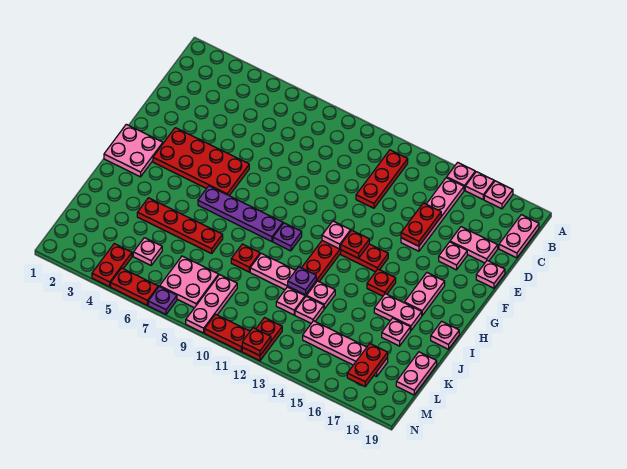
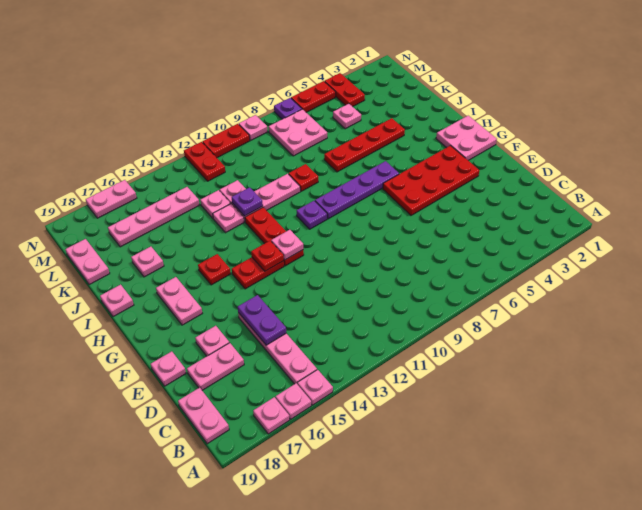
red plate B12:D12 level 1 -> none
red plate D15:E15 level 2 -> purple plate D15:E15 level 2
pink plate I16:I17 level 1 -> pink plate N16:N17 level 1
pink plate L9:N9 level 1 -> pink plate N9 level 1
red plate L17:M17 level 2 -> none
red plate N12 level 2 -> none

